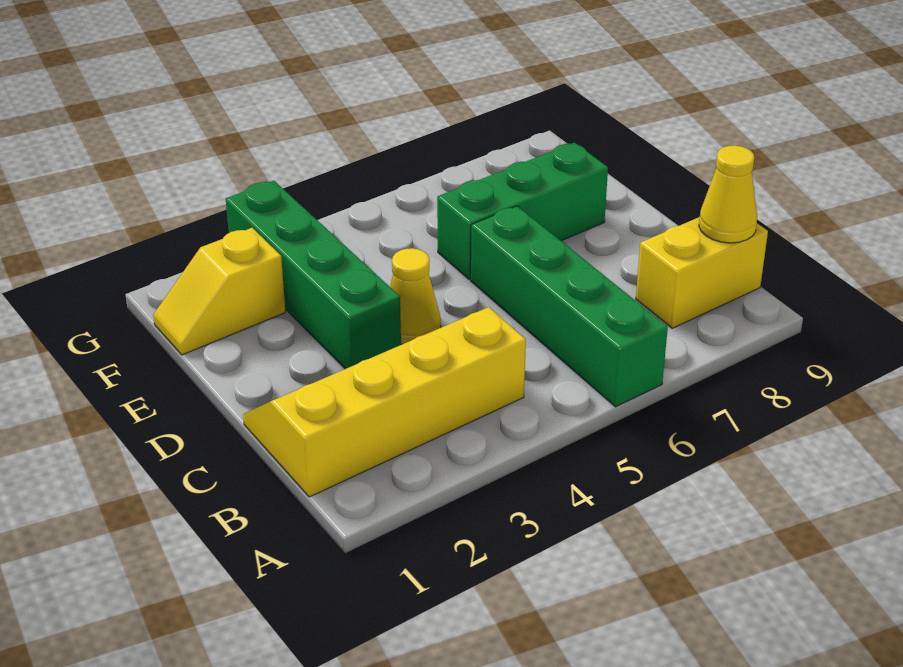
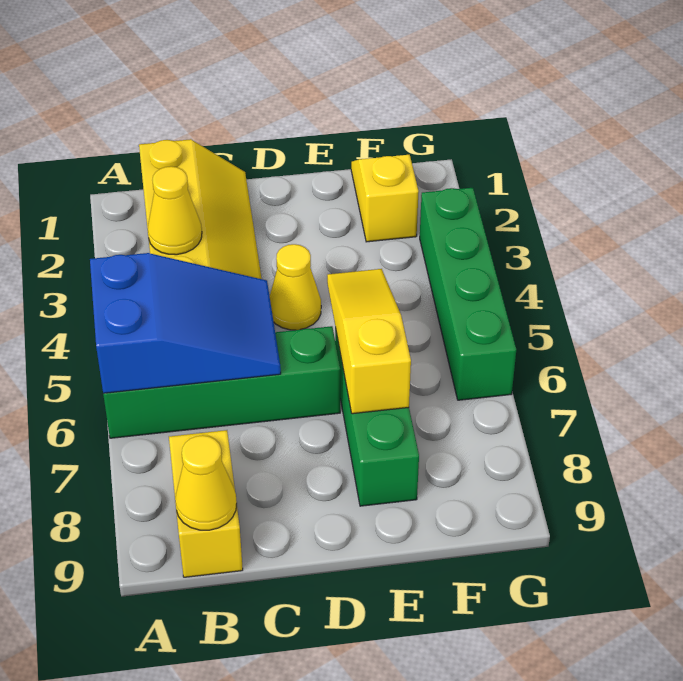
none -> blue slope A5:C6 level 2 top A
none -> yellow cone B3 level 2
green brick D3:G3 level 1 -> green brick G3:G6 level 1
none -> yellow slope E5:E7 level 2 top 7

